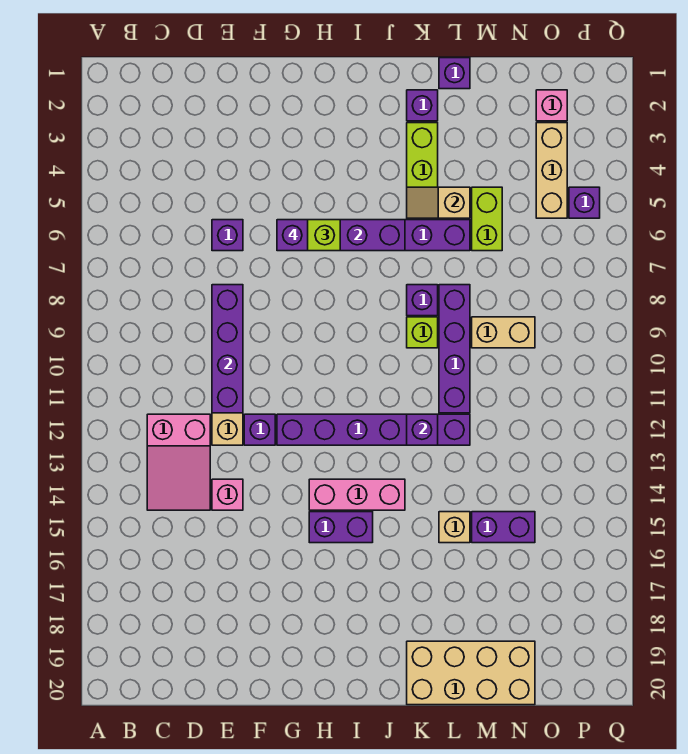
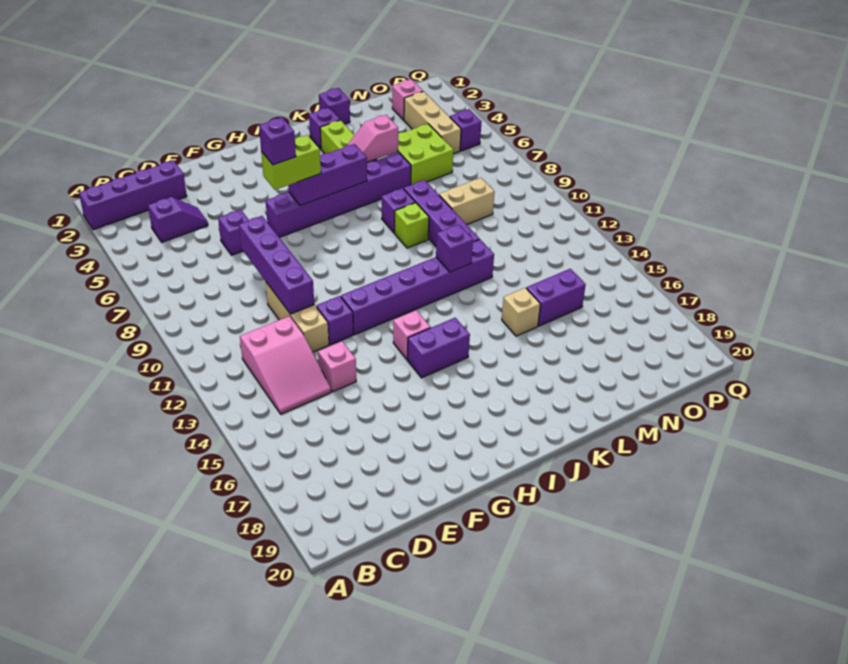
none -> purple brick A2:D2 level 1
none -> purple slope C4:D4 level 1 top C
pink brick H14:J14 level 1 -> pink brick H14 level 1
tan slope K5:L5 level 2 top L -> pink slope K5:L5 level 2 top L
tan brick K19:N20 level 1 -> none
lime brick M5:M6 level 1 -> lime brick M5:N6 level 1

